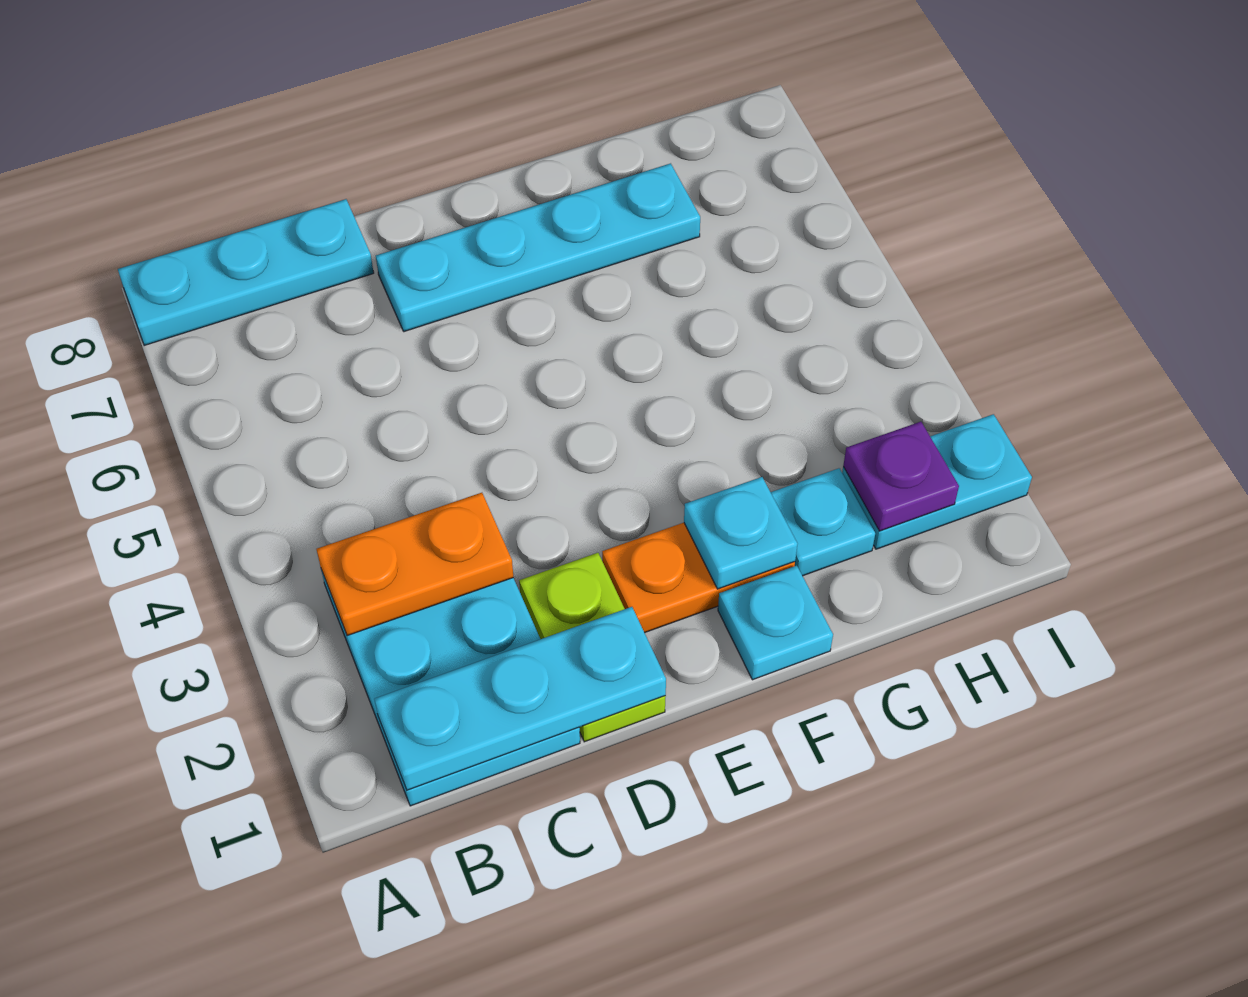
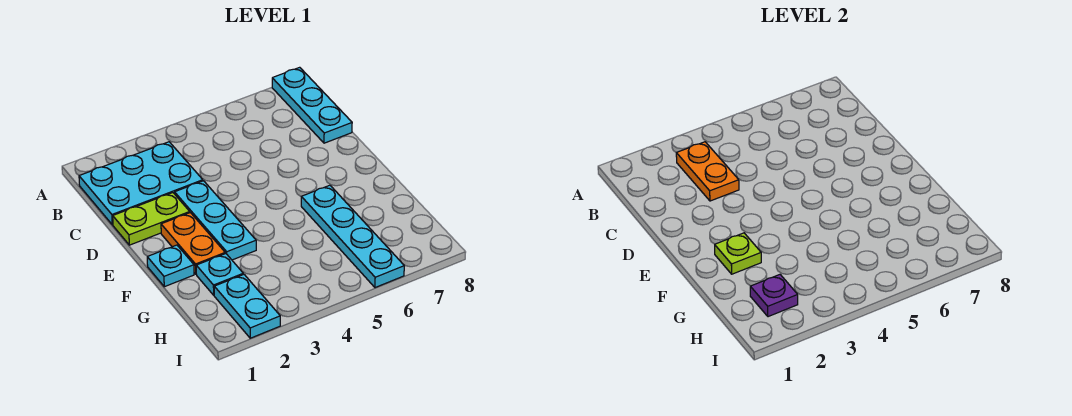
cyan plate B1:D1 level 2 -> cyan plate D3:F3 level 1
cyan plate D7:G7 level 1 -> cyan plate F6:I6 level 1
cyan plate F2 level 2 -> lime plate F2 level 2

